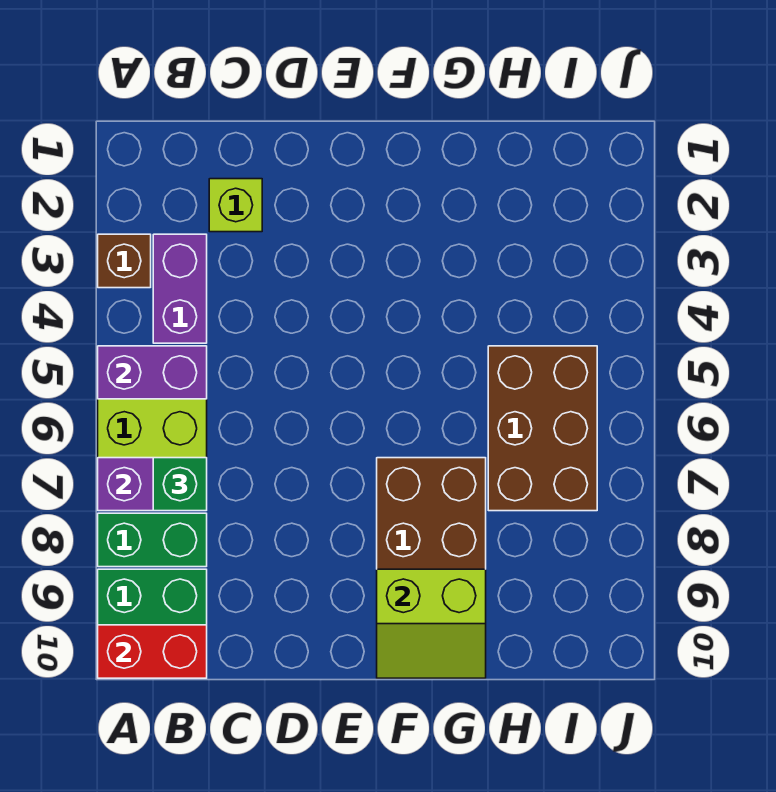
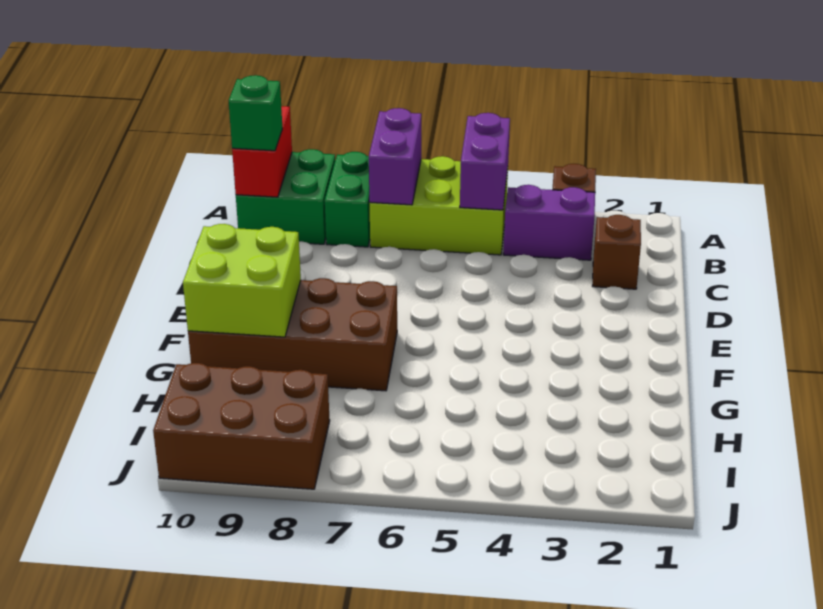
green brick B7 level 3 -> green brick B10 level 3
lime brick C2 level 1 -> brown brick C2 level 1
lime slope F9:G10 level 2 top 9 -> lime brick F9:G10 level 2
brown brick H5:I7 level 1 -> brown brick I8:J10 level 1

